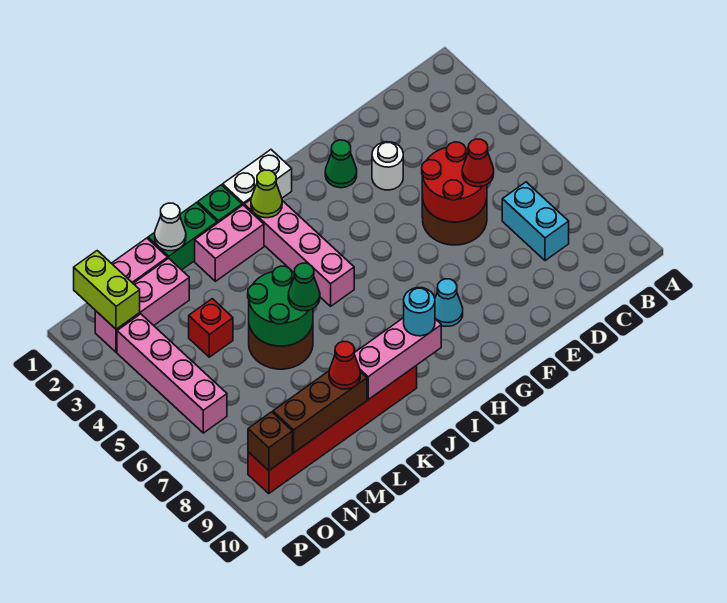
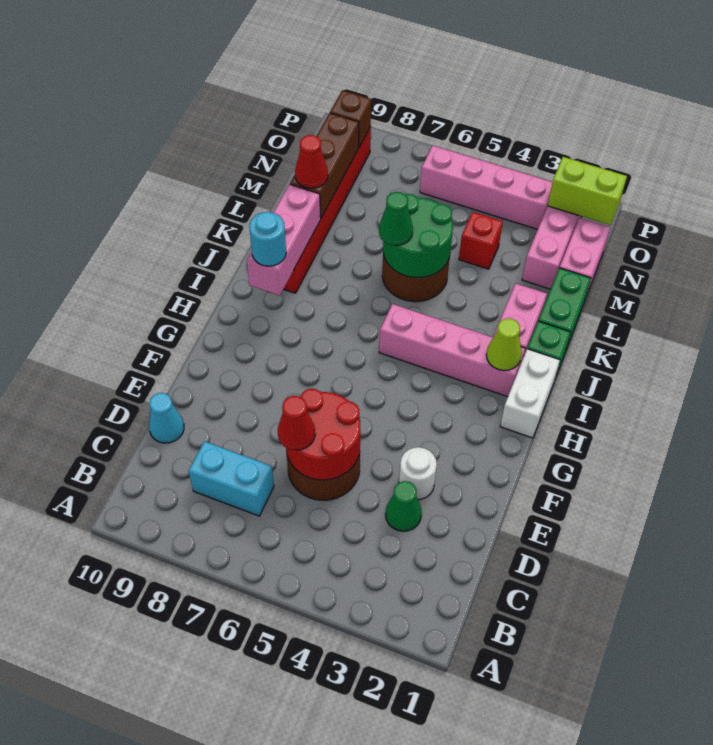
green cone F2 level 1 -> green cone D3 level 1
cyan cone G8 level 1 -> cyan cone D10 level 1
white cone L1 level 2 -> none

